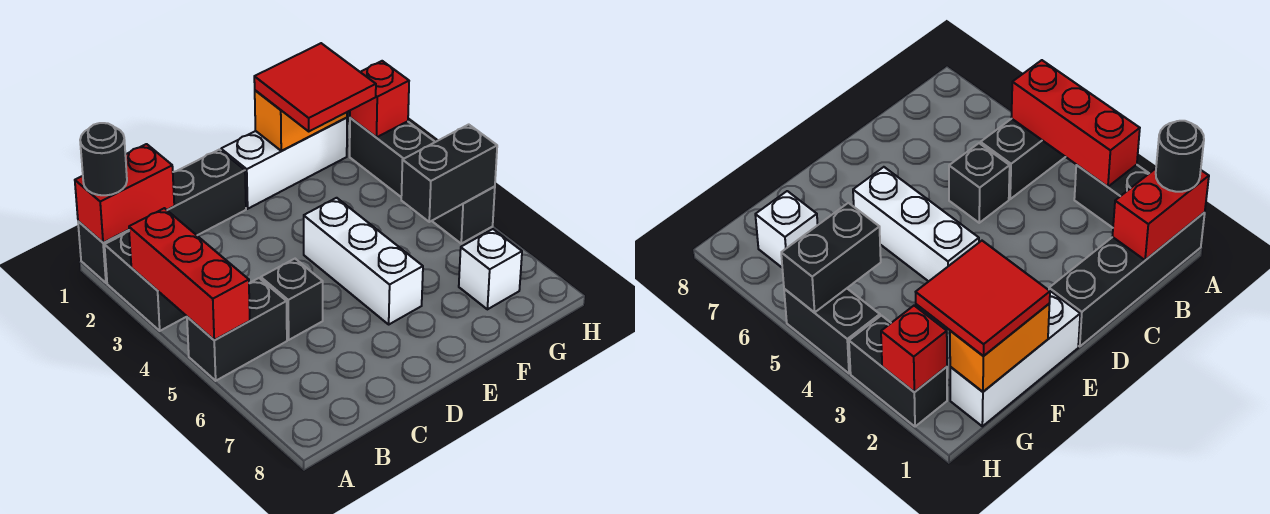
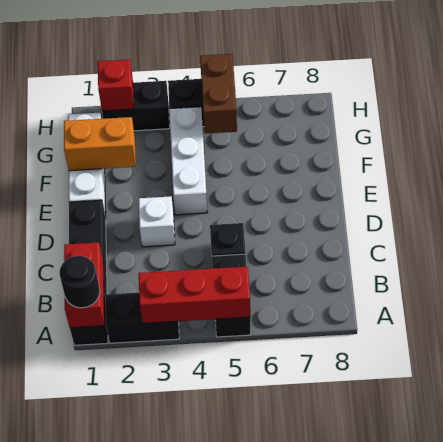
white brick E4:E6 level 1 -> white brick E4:G4 level 1
orange brick F1:G1 level 2 -> orange brick F1:F2 level 2
red tile F1:G2 level 3 -> none
black brick G5:H5 level 2 -> brown brick G5:H5 level 2
white brick G7 level 1 -> white brick D3 level 1

